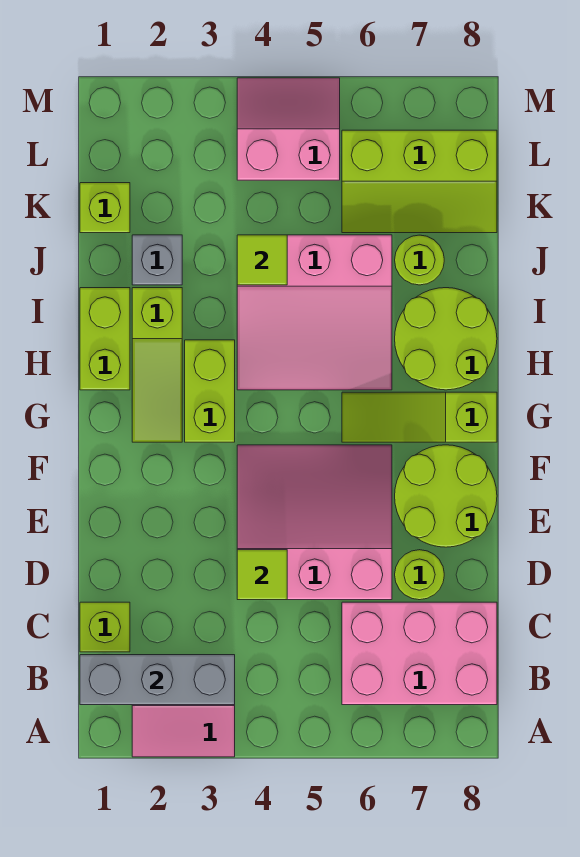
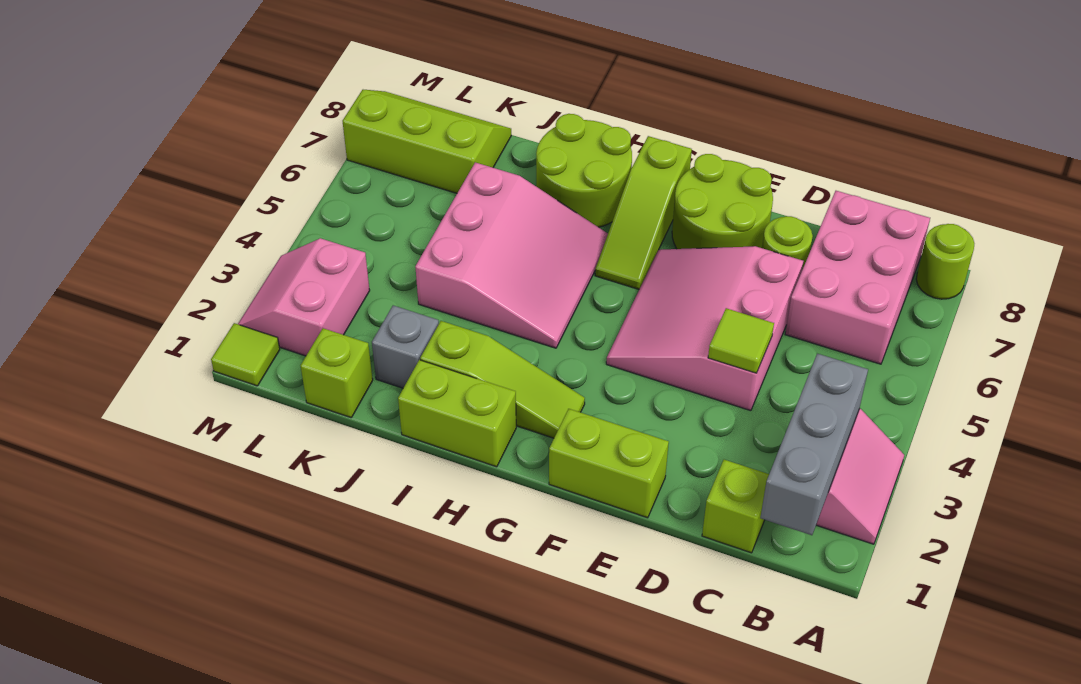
lime brick G3:H3 level 1 -> lime brick E1:F1 level 1
lime tile J4 level 2 -> lime tile M1 level 1
lime round brick J7 level 1 -> lime round brick A8 level 1
lime slope K6:L8 level 1 top L -> lime slope K7:M8 level 1 top 7
pink slope L4:M5 level 1 top L -> pink slope L2:M3 level 1 top L

